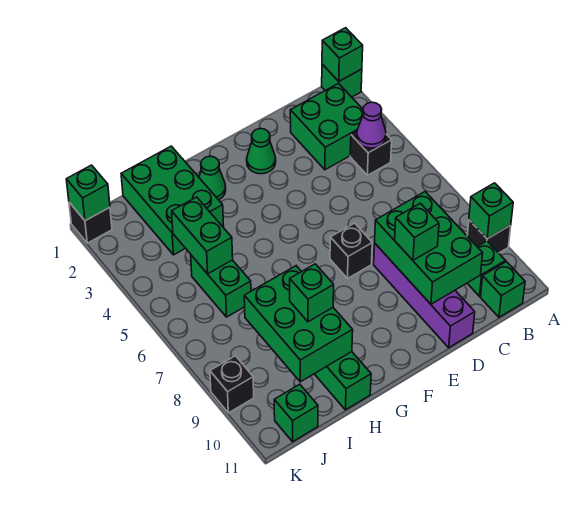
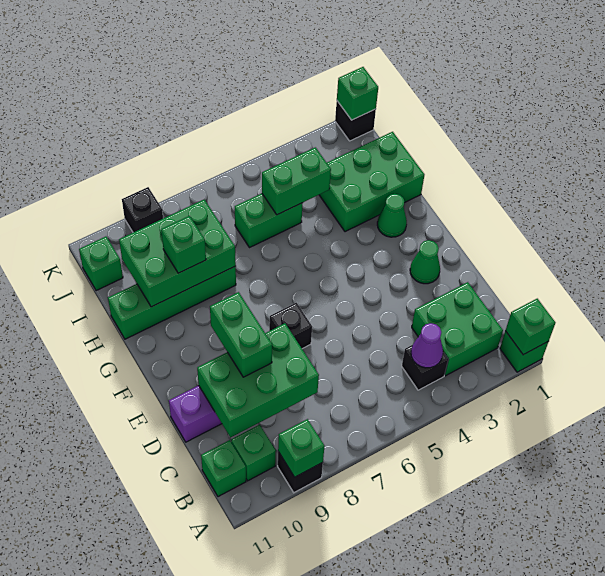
green brick D9 level 3 -> green brick D9:E9 level 3

